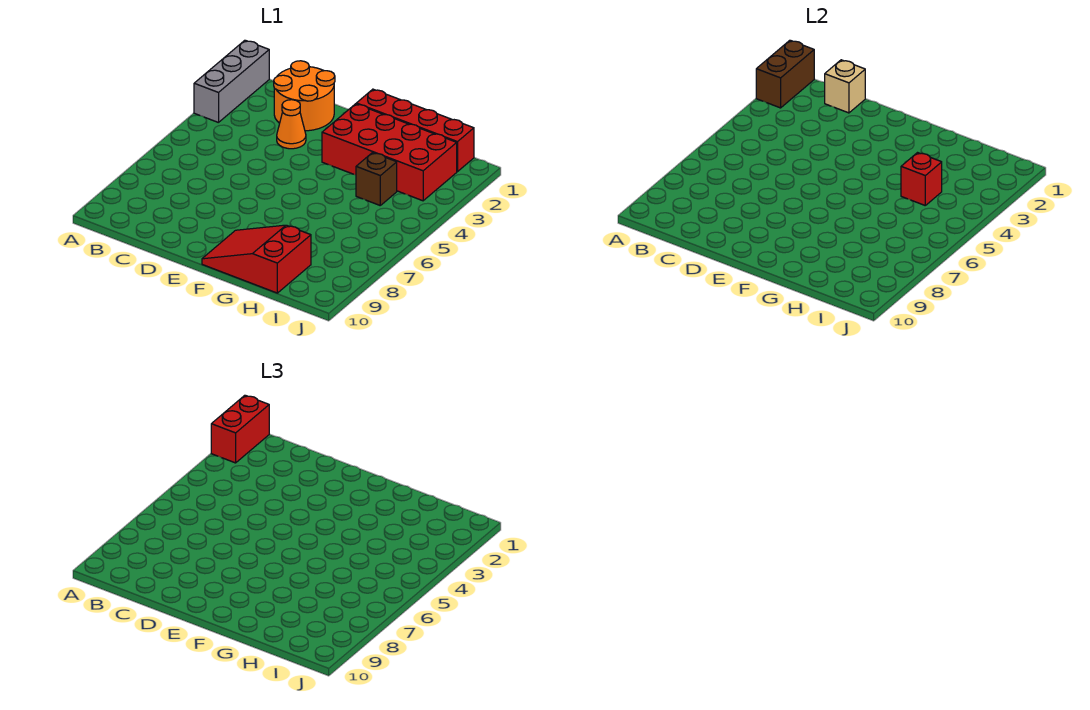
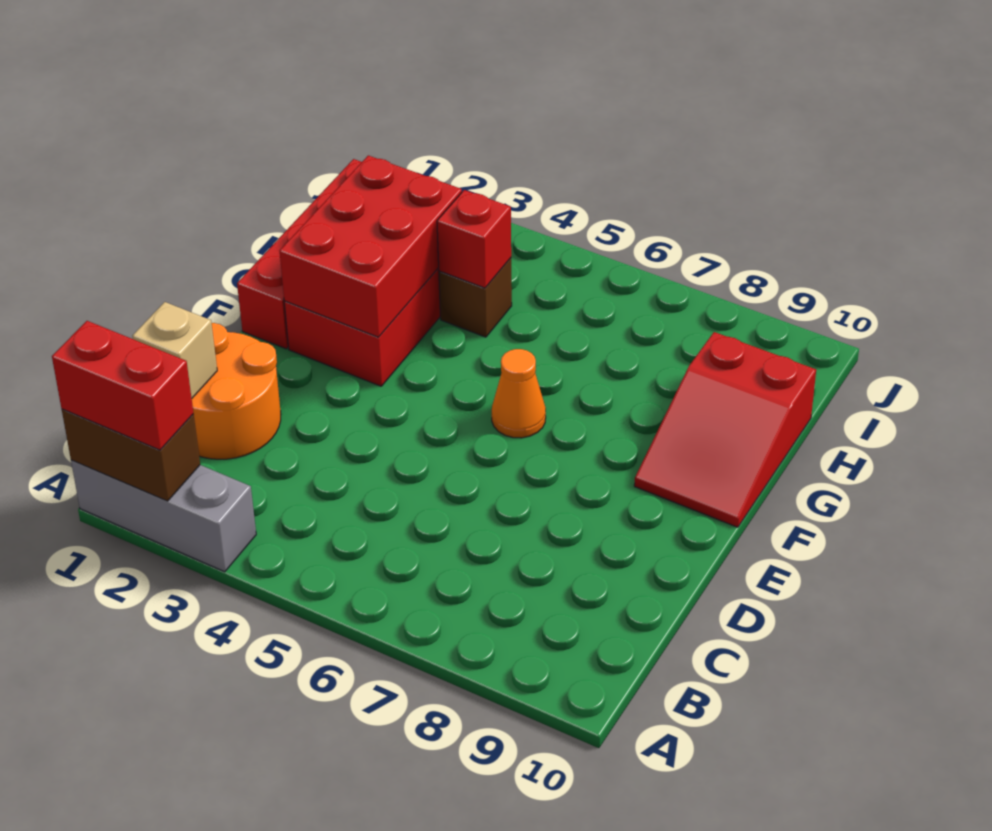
orange cone D3 level 1 -> orange cone F6 level 1
none -> red brick F2:H3 level 2

